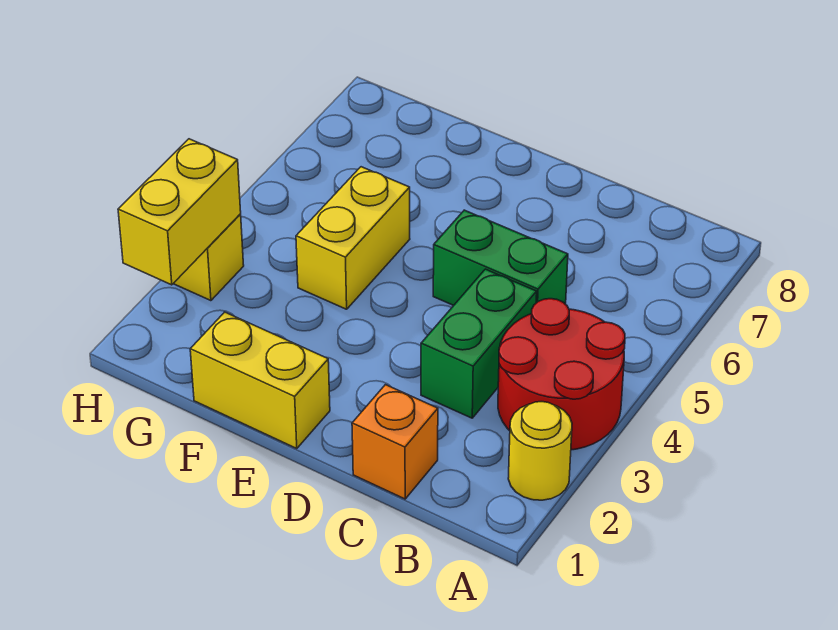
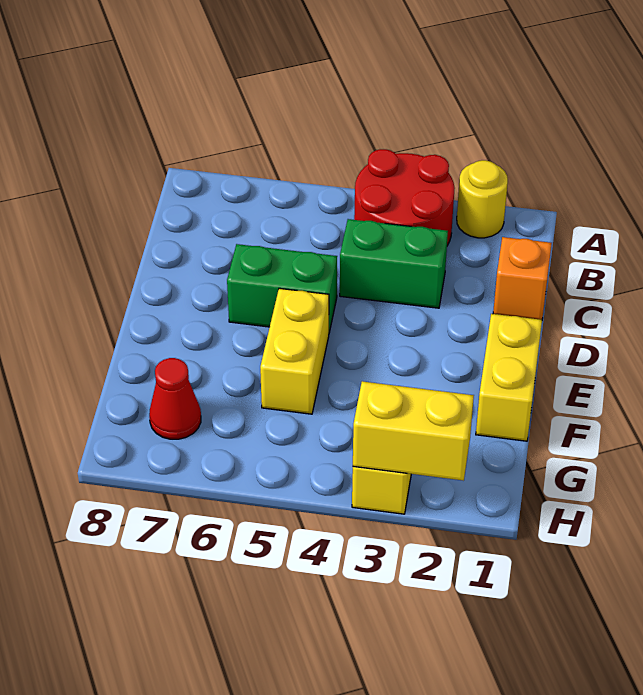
green brick C5:D5 level 1 -> green brick D5:D6 level 1
yellow brick F4:F5 level 1 -> yellow brick E5:F5 level 1
none -> red cone G7 level 1

